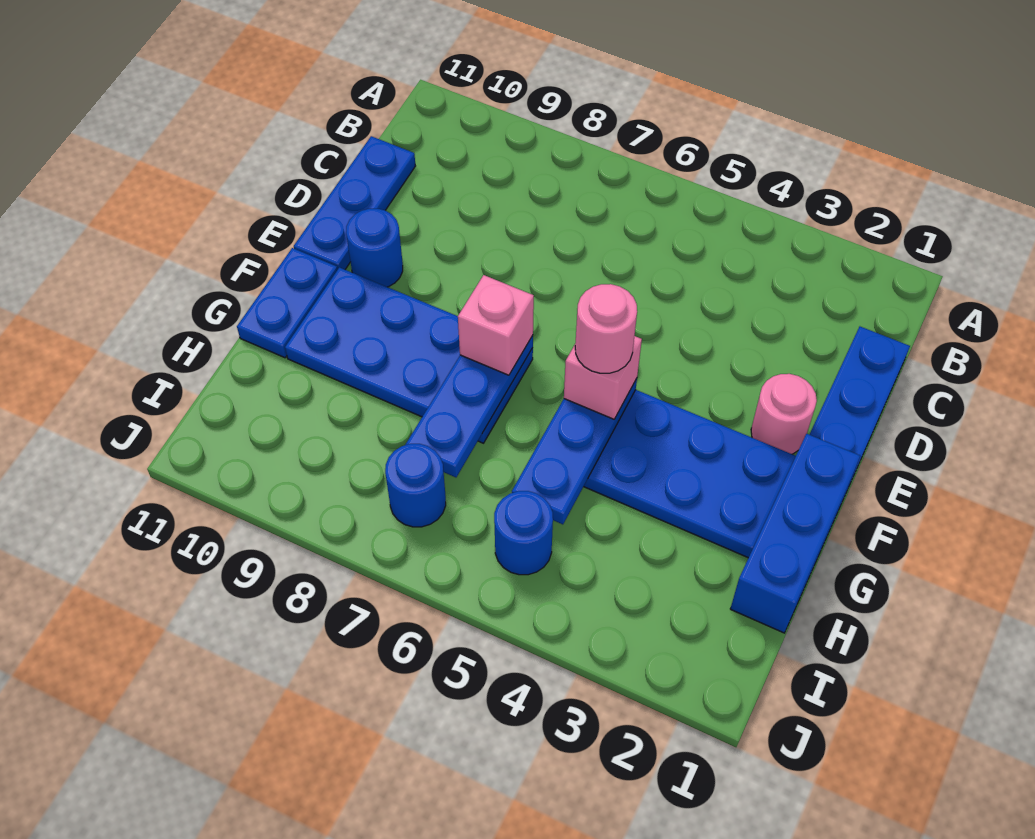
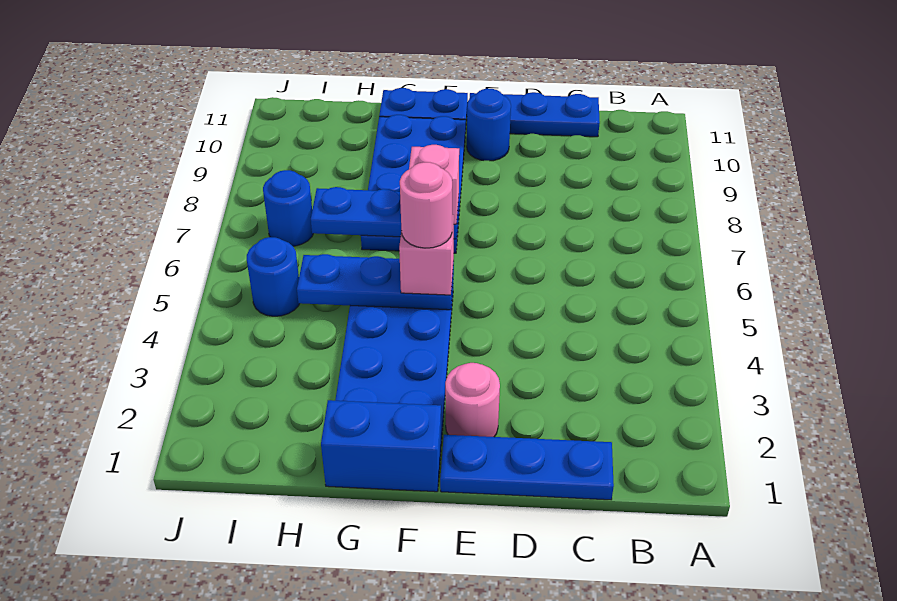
blue brick F1:H1 level 1 -> blue brick F1:G1 level 1

